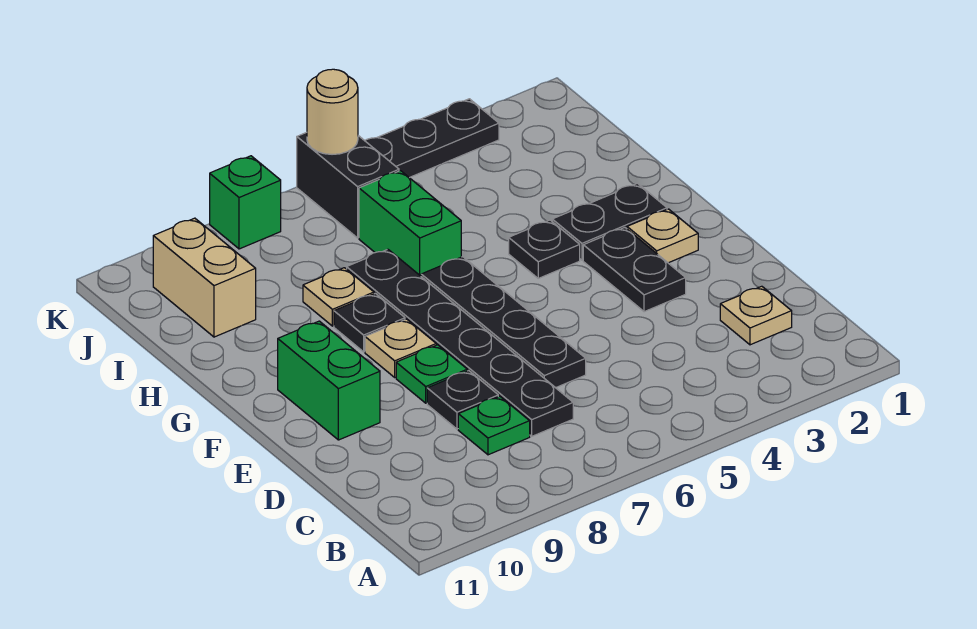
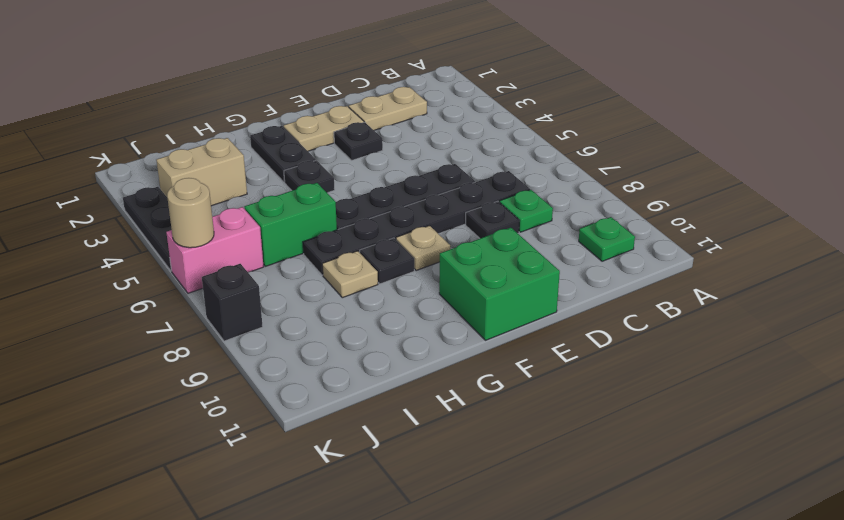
tan plate C2 level 1 -> tan plate C2:D2 level 1
black plate E3:F3 level 1 -> black plate E3 level 1
green plate E8 level 1 -> green plate B10 level 1
green brick E10:F10 level 1 -> green brick E10:F11 level 1
tan plate F2 level 1 -> tan plate E2:F2 level 1
tan brick I10:J10 level 1 -> tan brick I3:J3 level 1
black brick J6:K6 level 1 -> pink brick J6:K6 level 1
green brick K8 level 1 -> black brick K8 level 1

